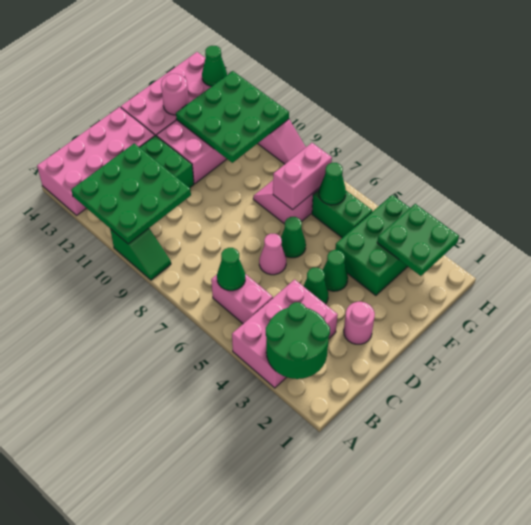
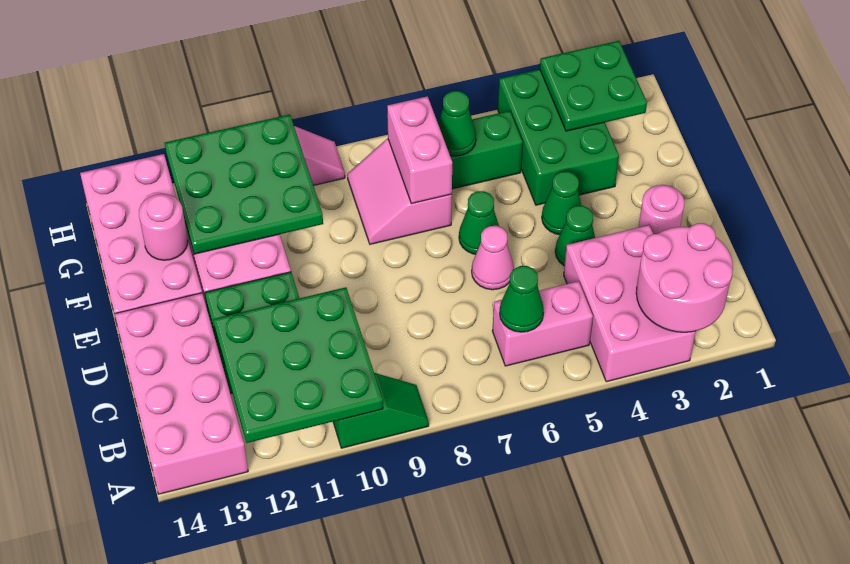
green round brick A2:B3 level 2 -> pink round brick A2:B3 level 2
green cone H13 level 2 -> none

